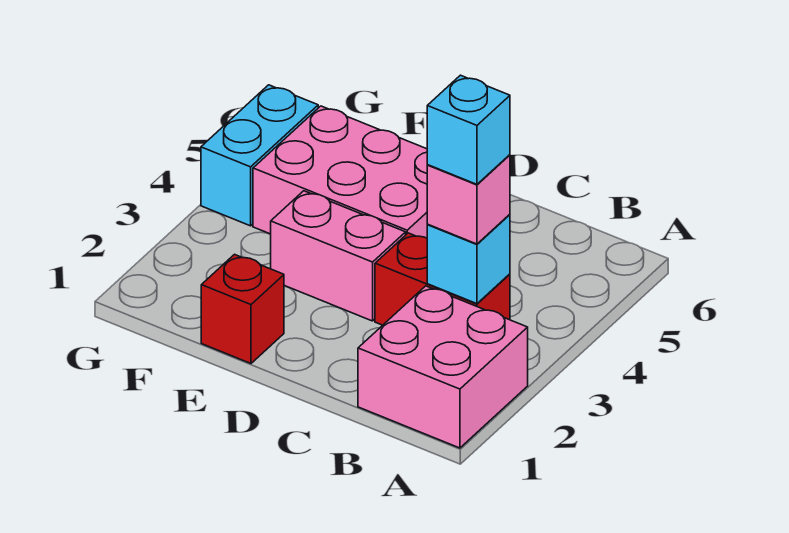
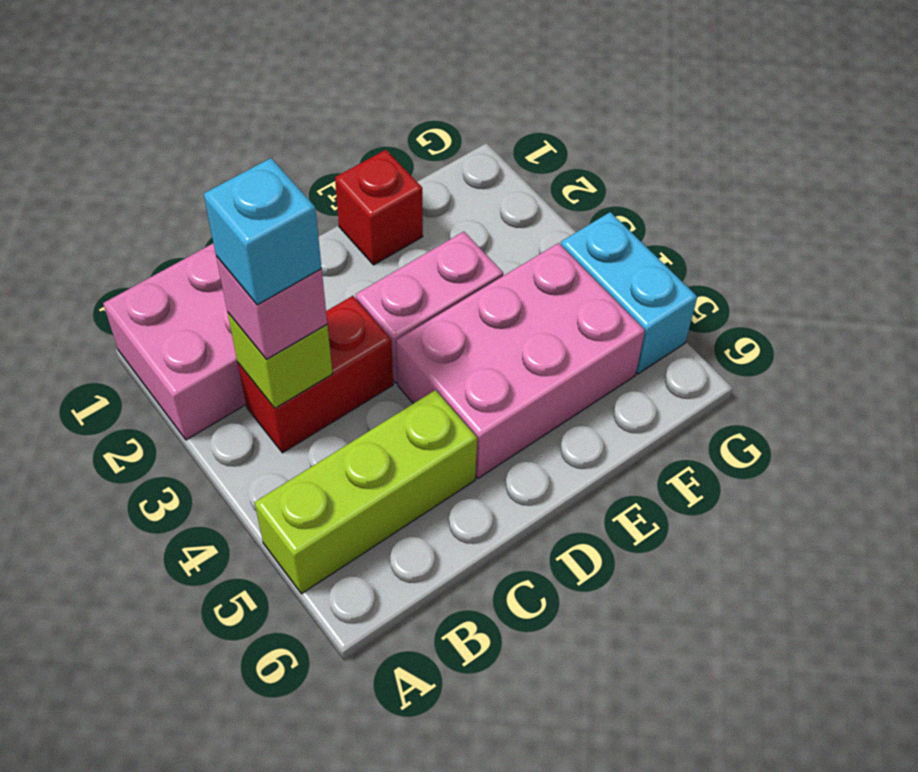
none -> lime brick A5:C5 level 1
cyan brick B3 level 2 -> lime brick B3 level 2

